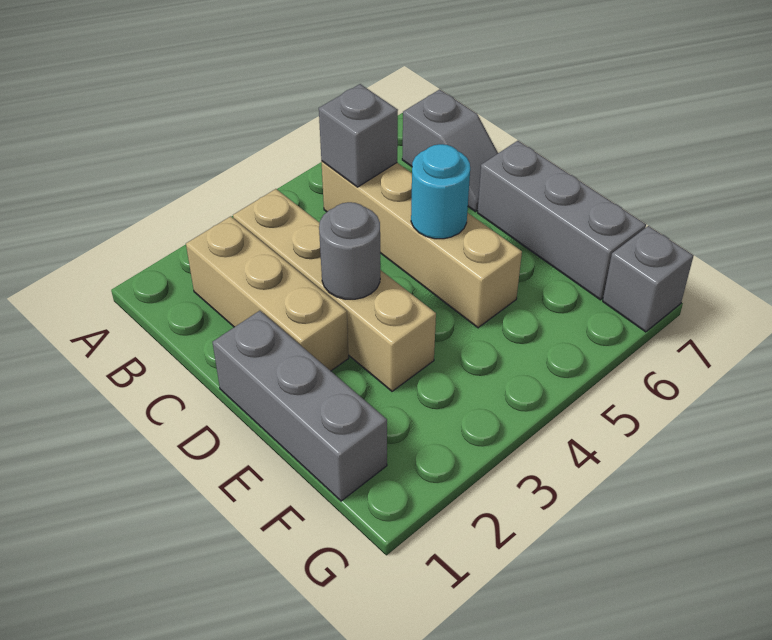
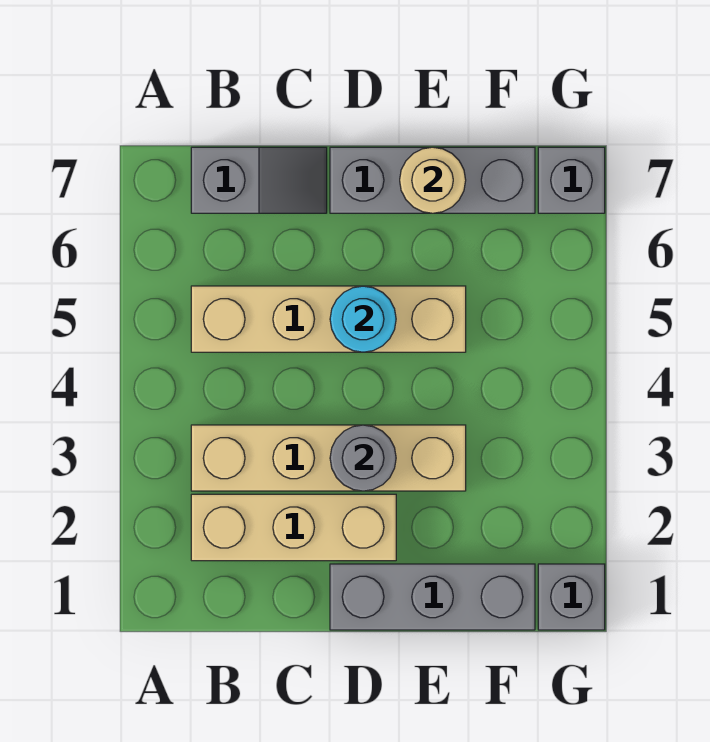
grey brick B5 level 2 -> grey brick G1 level 1
none -> tan round brick E7 level 2

